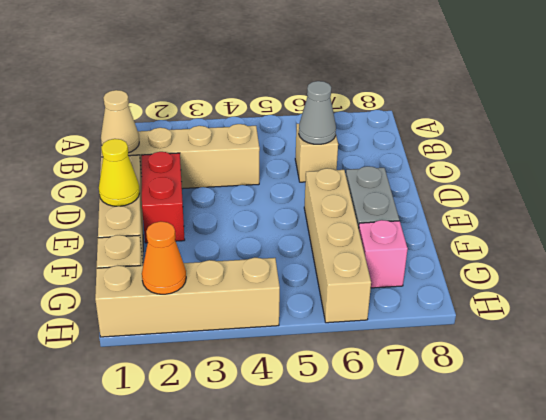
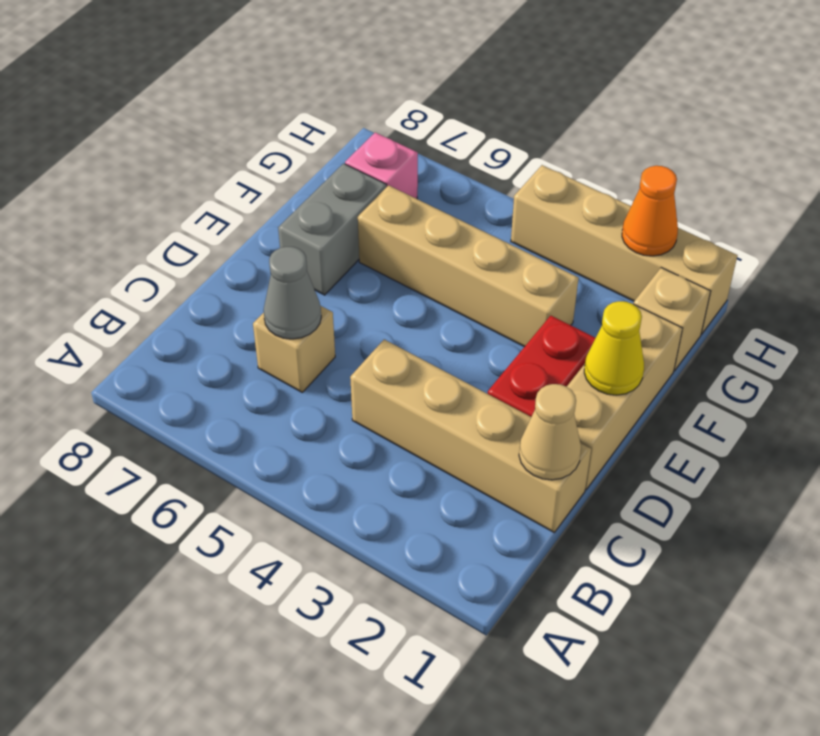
tan brick E6:H6 level 1 -> tan brick F3:F6 level 1

